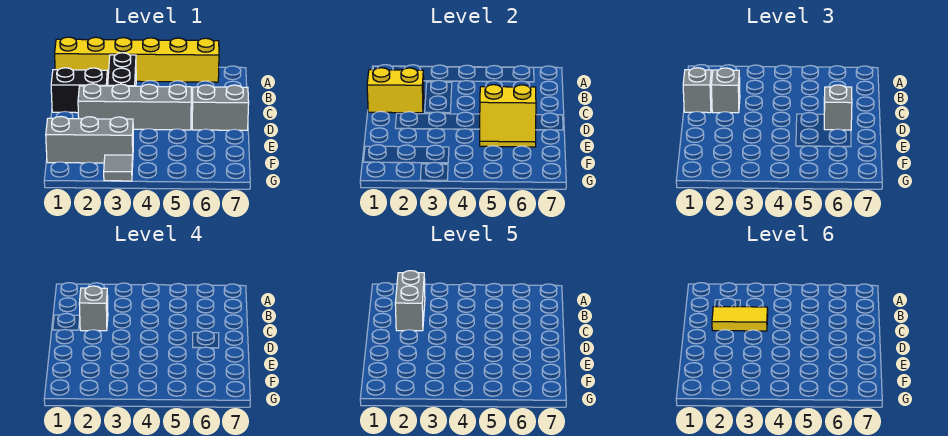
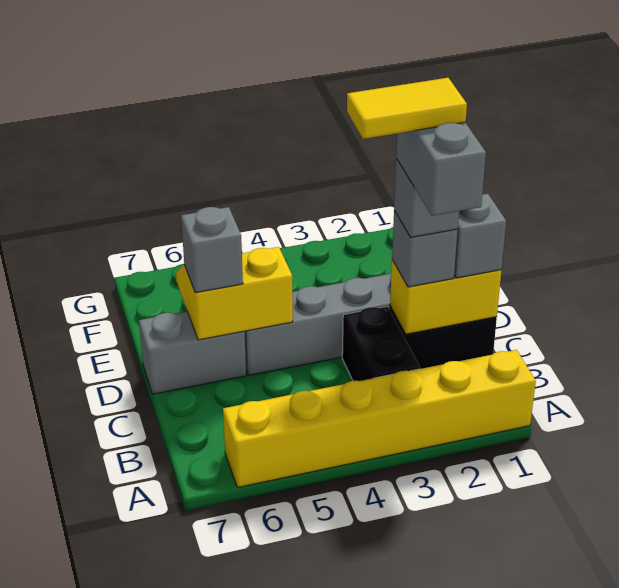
grey brick F1:F3 level 1 -> none
grey tile G3 level 1 -> none

